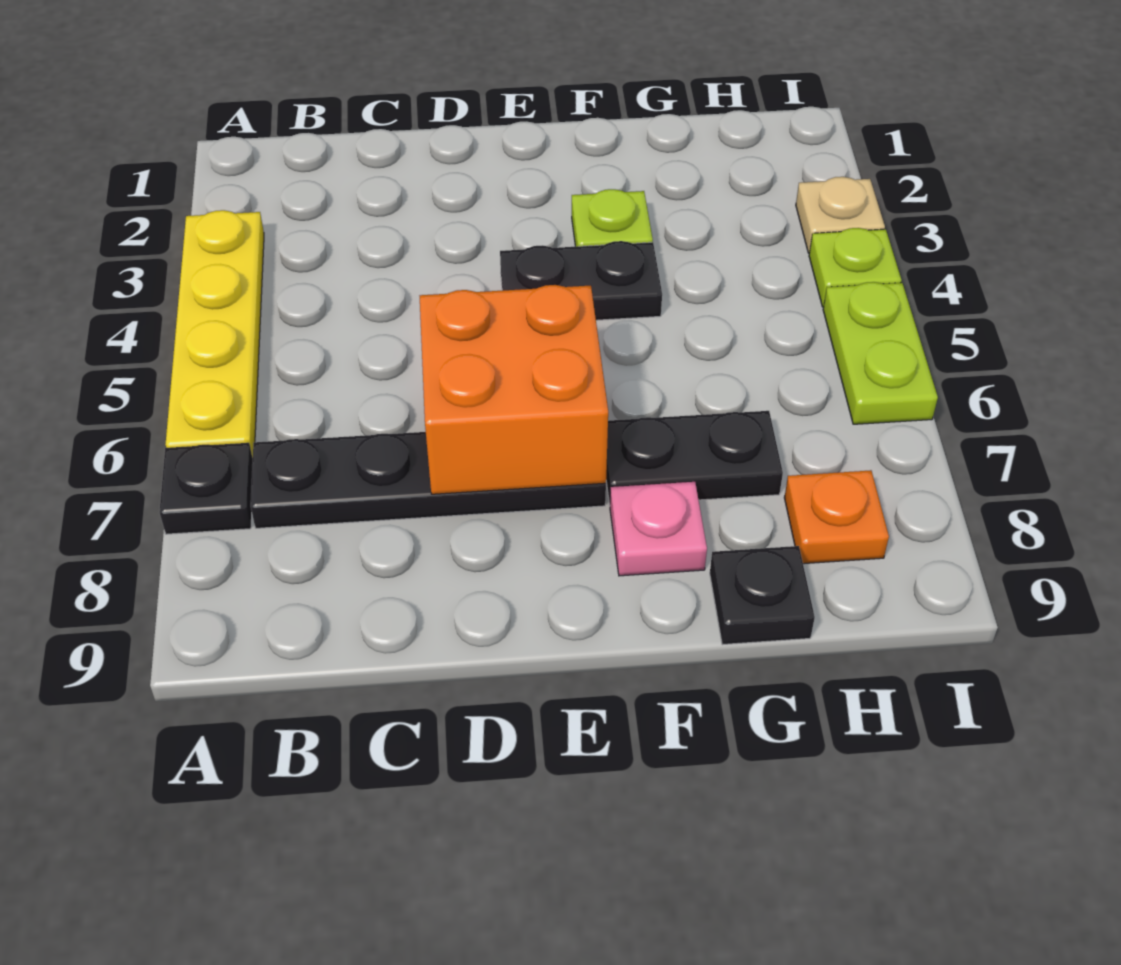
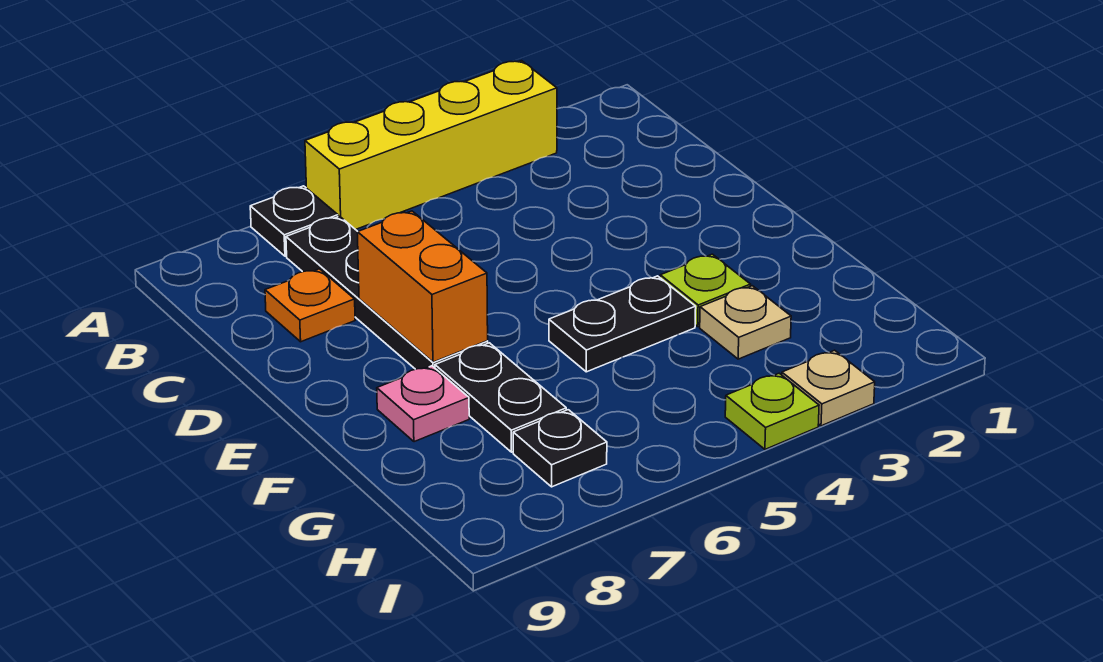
yellow plate A3:A6 level 1 -> yellow brick A3:A6 level 1
orange brick D6:E7 level 2 -> orange brick D7:E7 level 2
black plate E4:F4 level 1 -> black plate F4:F5 level 1
none -> tan plate G3 level 1
black plate G9 level 1 -> black plate H7 level 1
orange plate H8 level 1 -> orange plate C8 level 1
lime plate I5:I6 level 1 -> none

